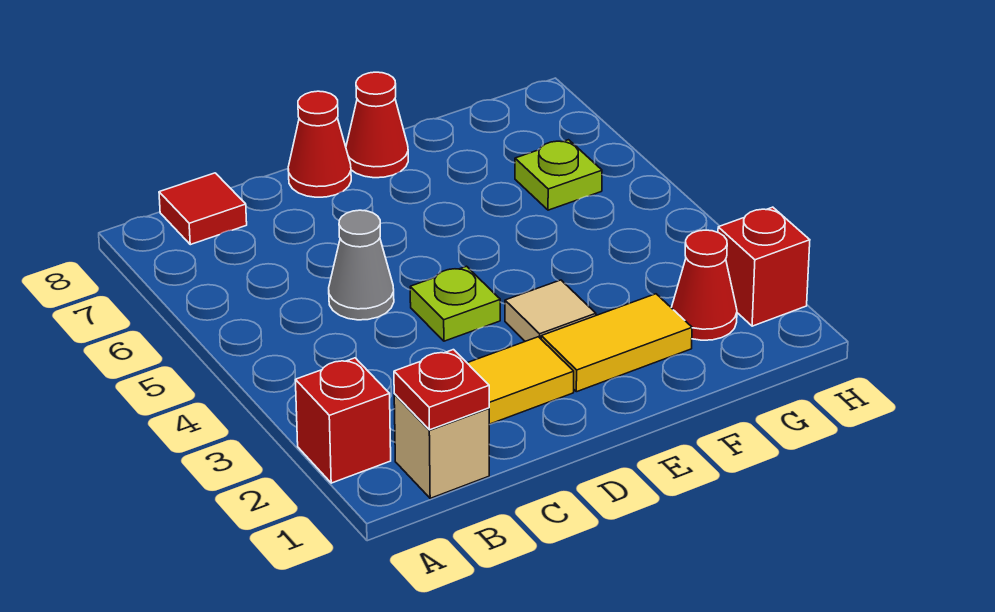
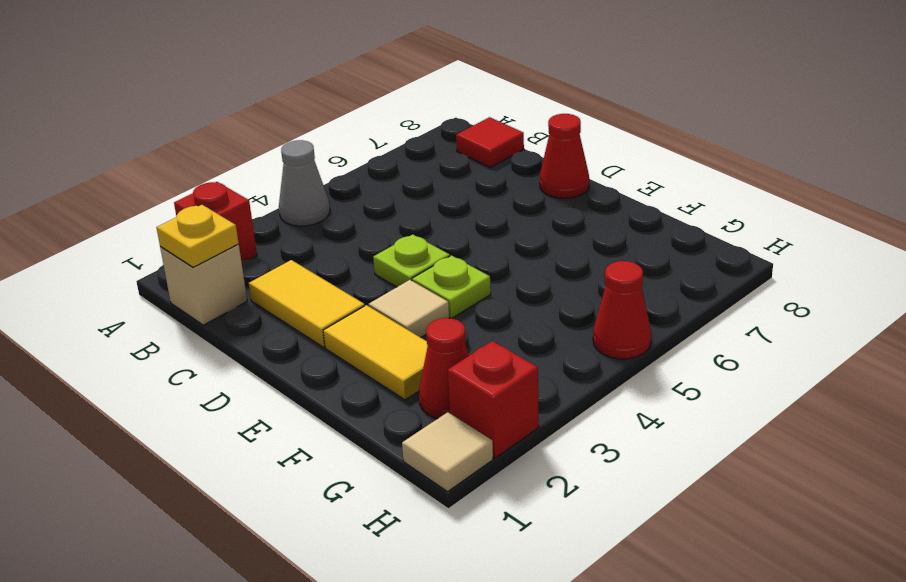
red plate B1 level 2 -> yellow plate B1 level 2
grey cone C5 level 1 -> grey cone A4 level 1
red cone E8 level 1 -> red cone H5 level 1
lime plate G6 level 1 -> lime plate E4 level 1
none -> tan tile H1 level 1

